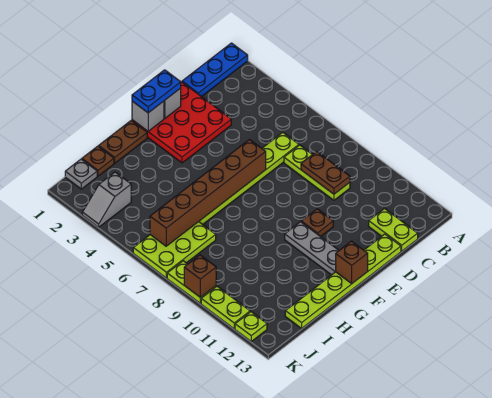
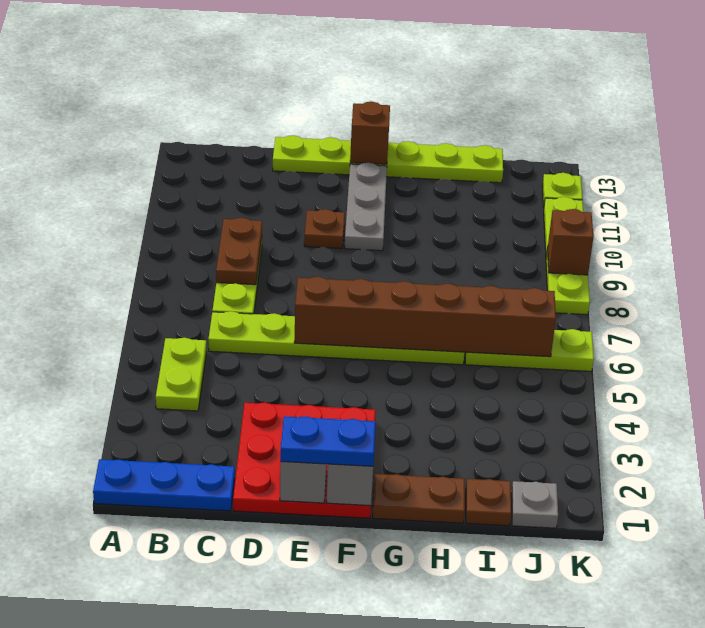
lime plate C12:C13 level 1 -> lime plate B4:B5 level 1
lime plate I6:K7 level 1 -> lime plate I6:K6 level 1
grey slope J3:K3 level 1 top J -> none

